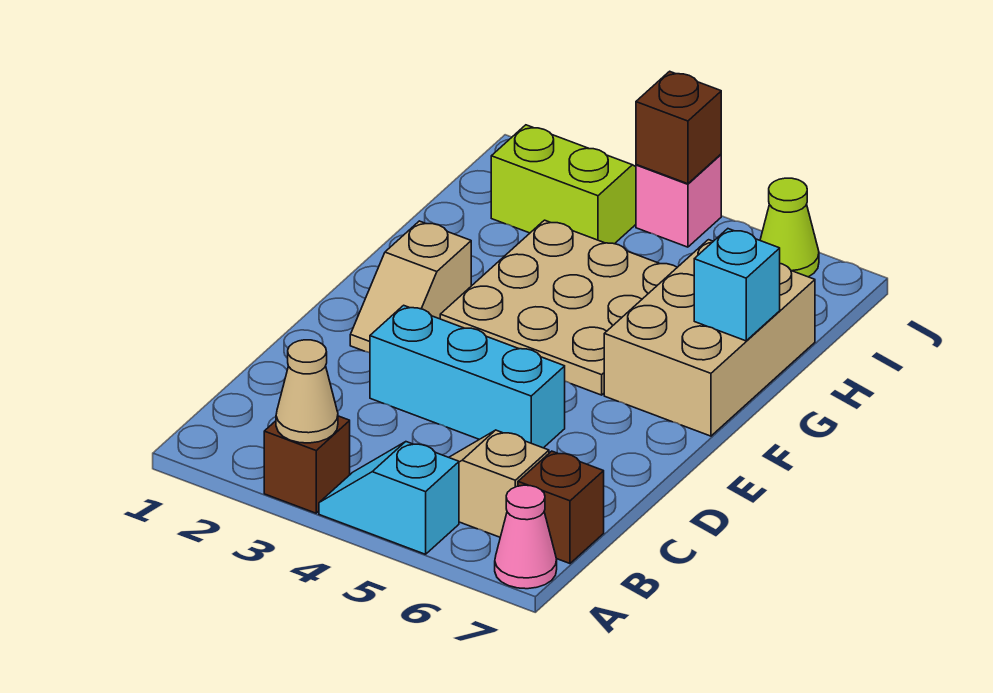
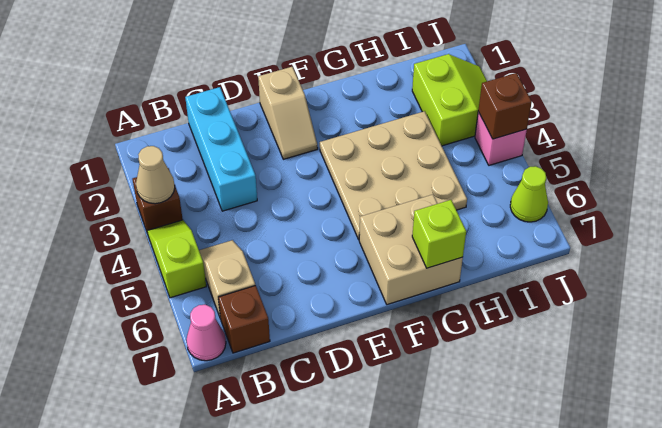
cyan slope A4:A5 level 1 top 5 -> lime slope A4:A5 level 1 top 5
cyan brick D3:D5 level 1 -> cyan brick C1:C3 level 1
tan slope E2:F2 level 1 top F -> tan slope E1:E2 level 1 top 1
tan brick F6:H7 level 1 -> tan brick F6:G7 level 1
cyan brick G7 level 2 -> lime brick G7 level 2

